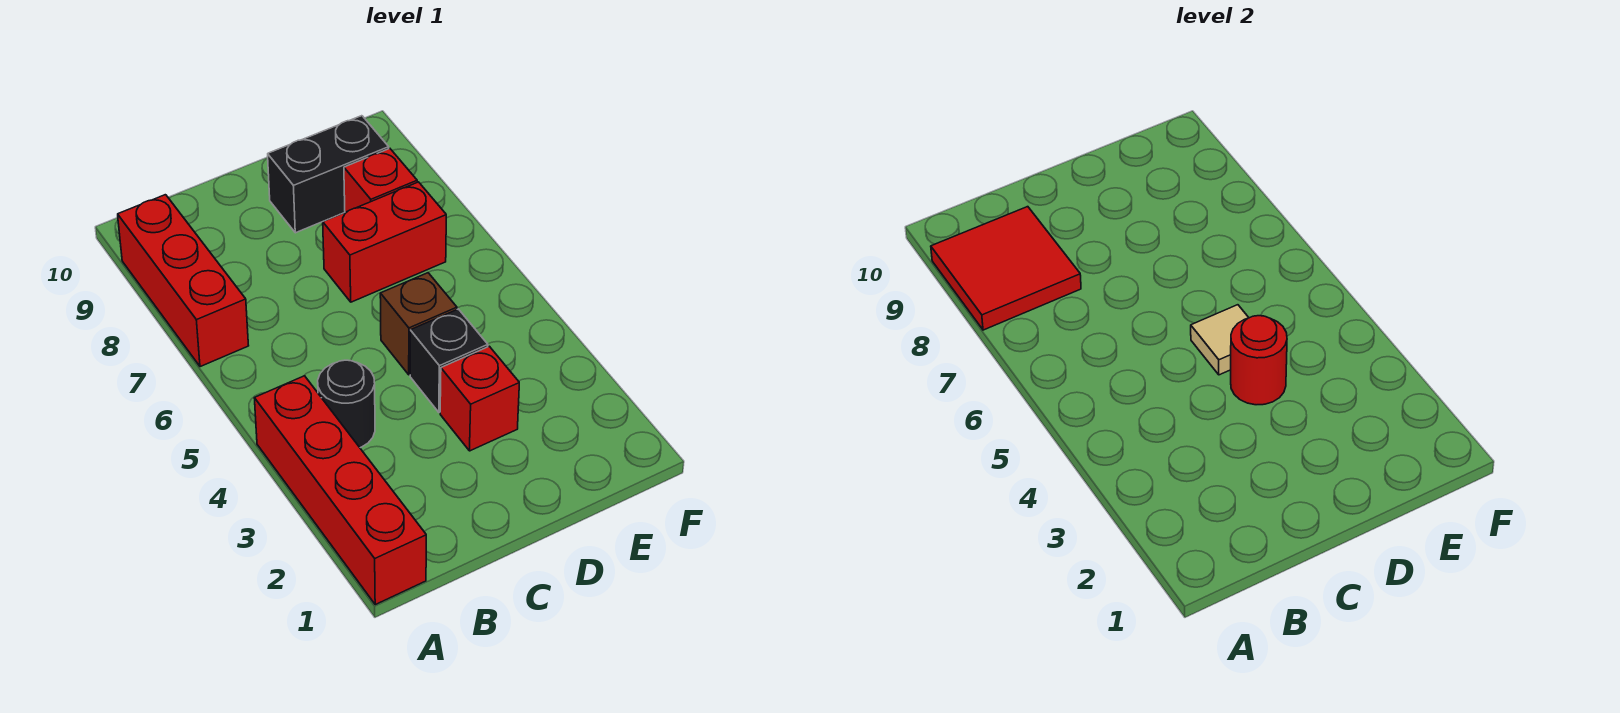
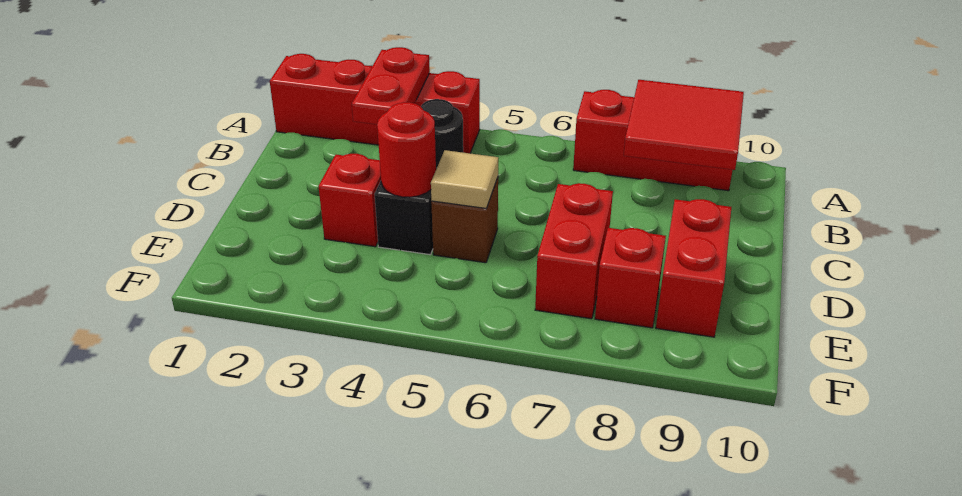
none -> red plate A3:B3 level 2
black brick D9:E9 level 1 -> red brick D9:E9 level 1

